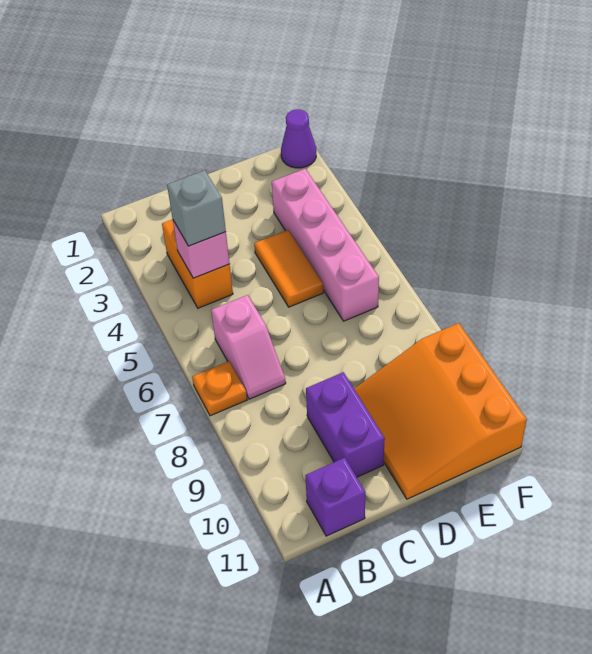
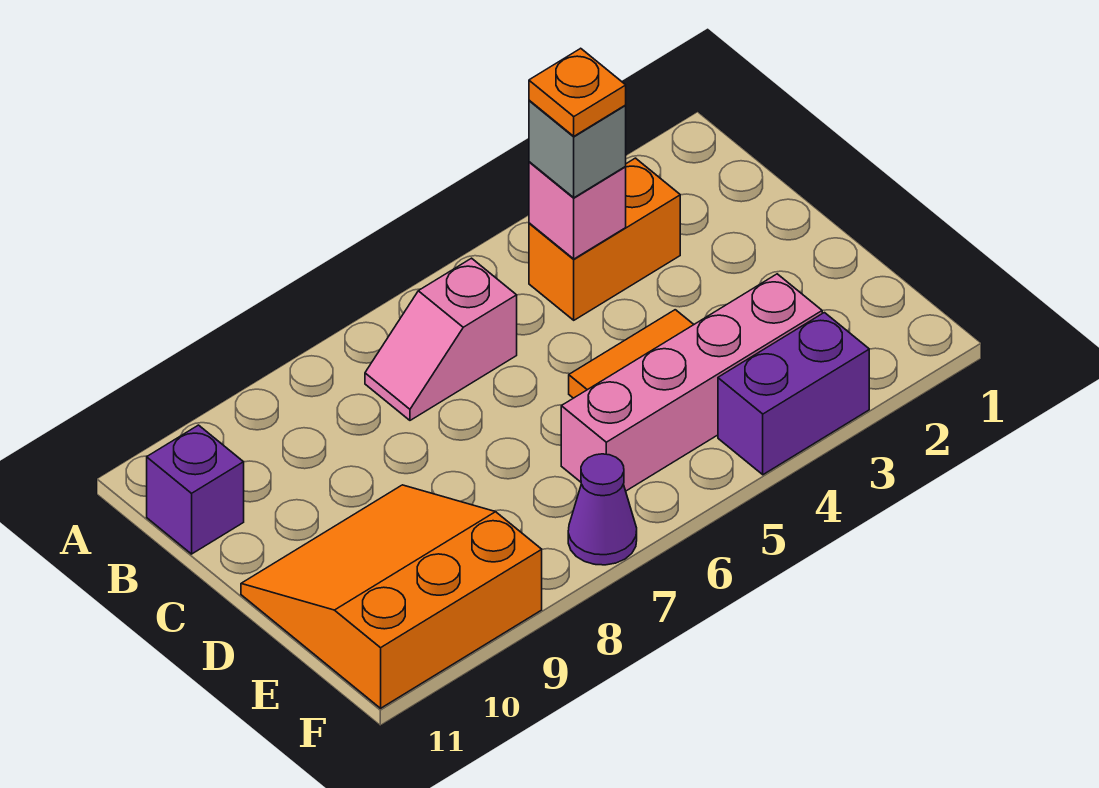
orange plate A7 level 1 -> orange plate B4 level 4
purple brick C9:C10 level 1 -> purple brick F3:F4 level 1
purple cone F1 level 1 -> purple cone F7 level 1

